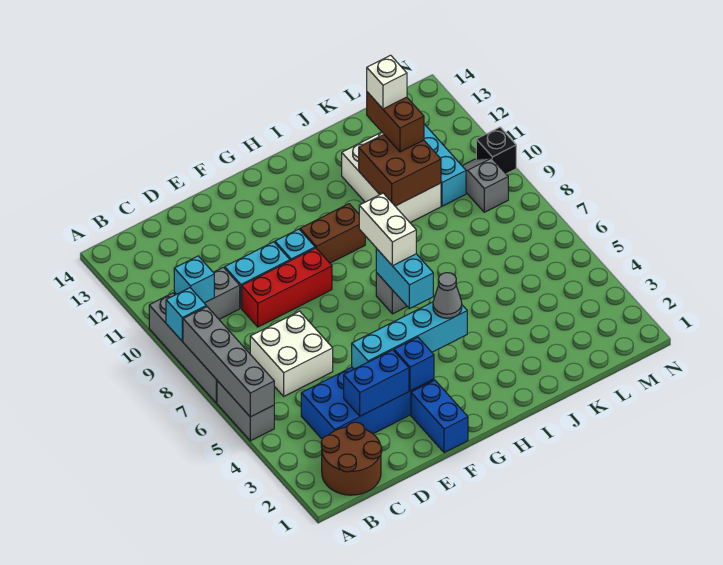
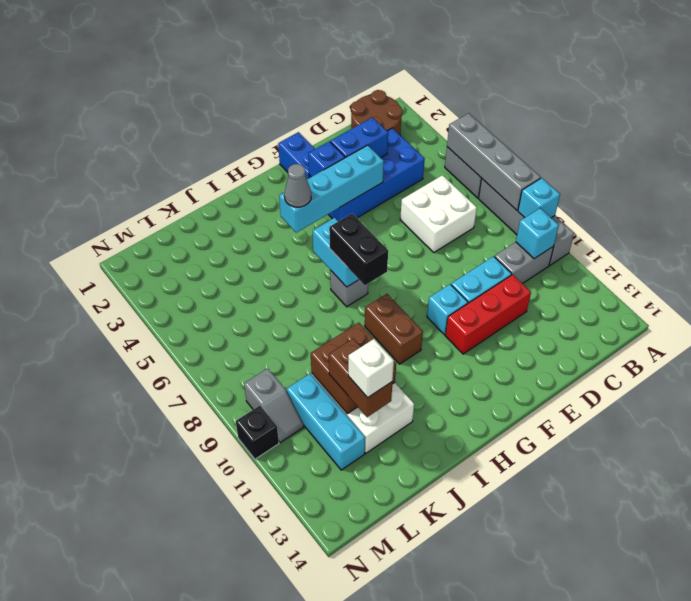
red brick D9:F9 level 1 -> red brick D11:F11 level 1
brown brick G10:H10 level 1 -> brown brick H9:H10 level 1
white brick H7:H8 level 3 -> black brick H7:H8 level 3

